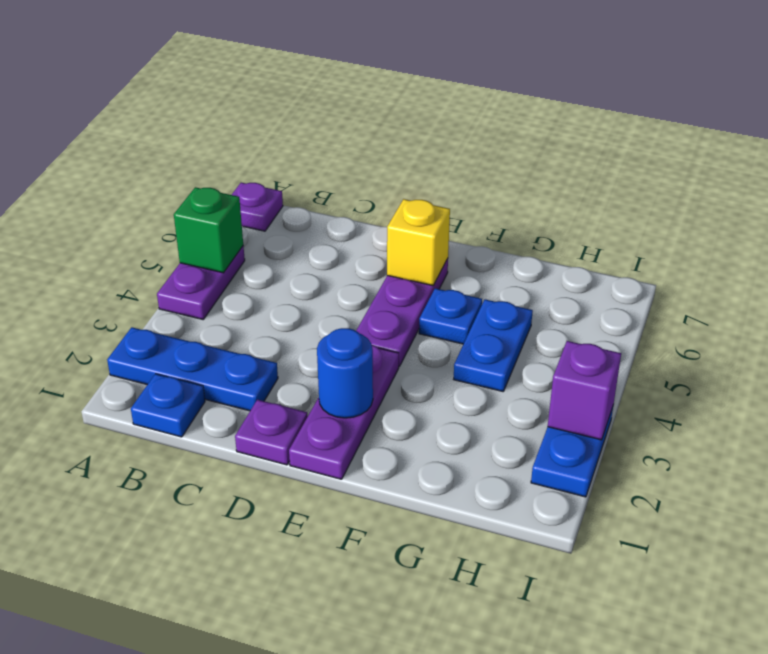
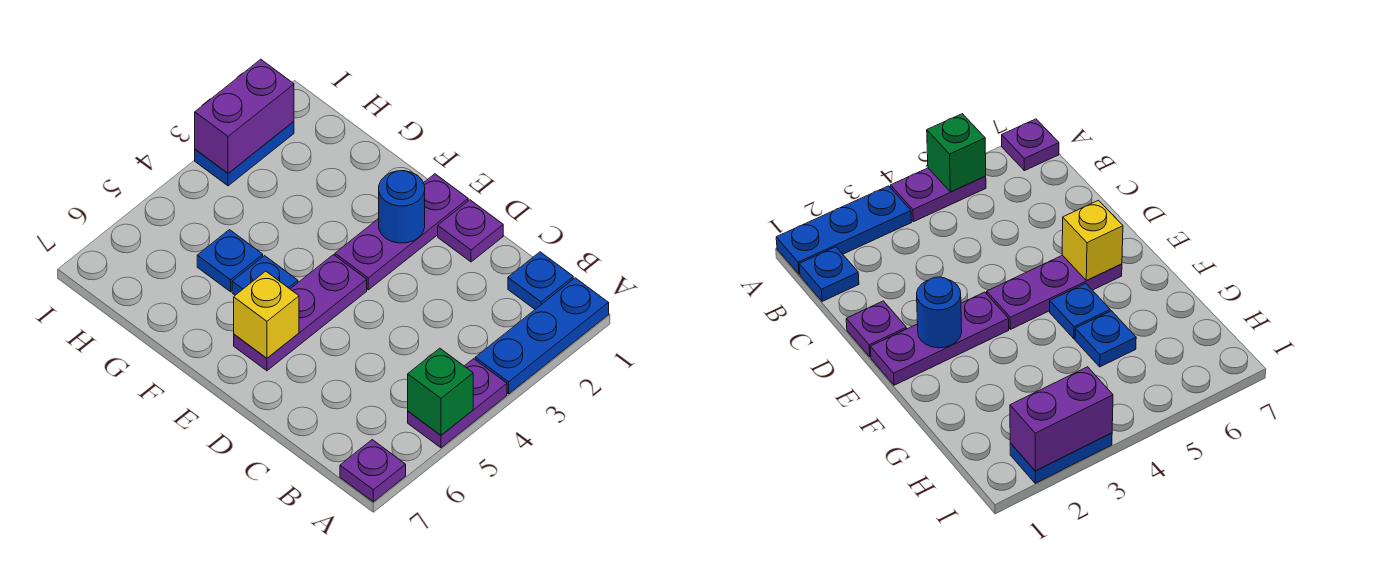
blue plate A2:C2 level 1 -> blue plate A1:A3 level 1
blue plate G4:G5 level 1 -> blue plate G5 level 1
purple brick I3 level 2 -> purple brick I2:I3 level 2

